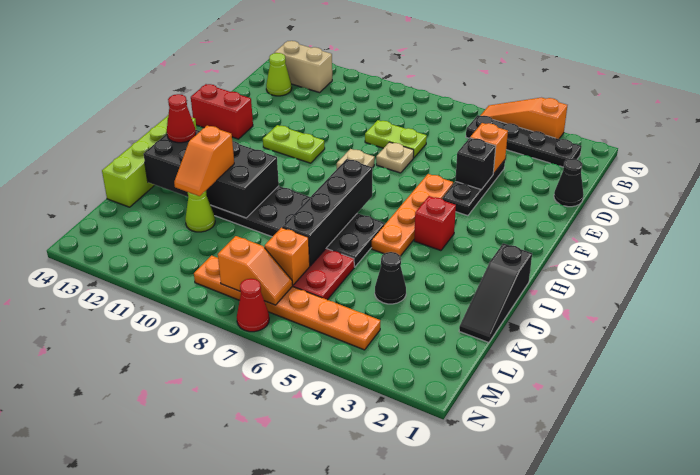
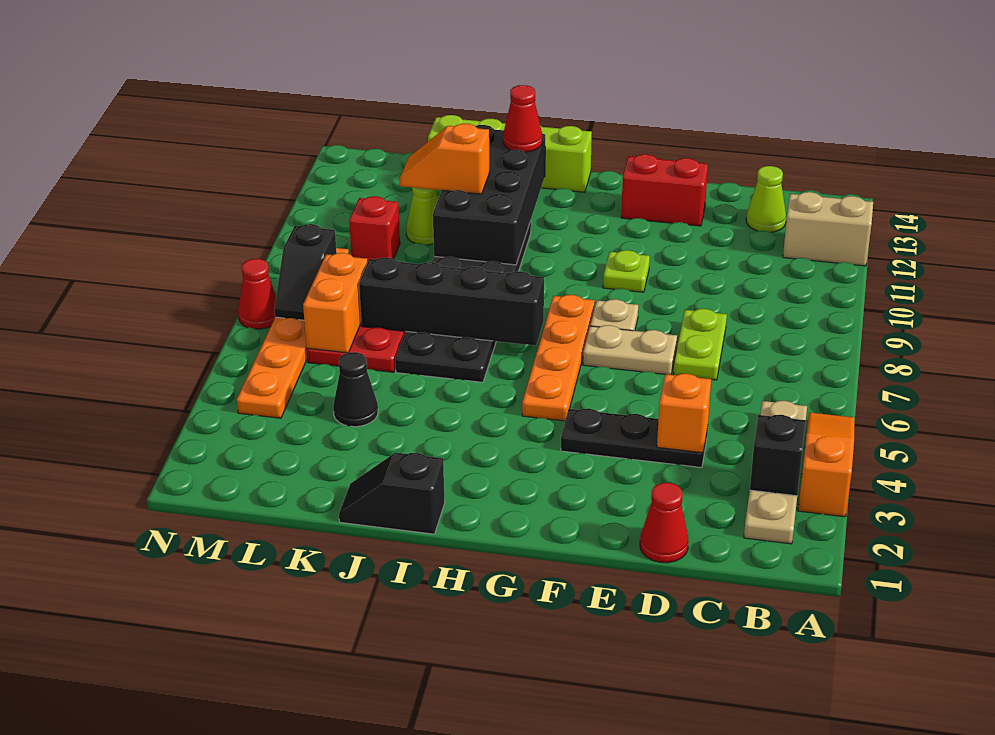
black plate B2:B5 level 1 -> tan plate B2:B5 level 1
tan brick B12:B13 level 1 -> tan brick A12:B12 level 1
black cone D1 level 1 -> red cone D1 level 1
black brick E4 level 2 -> black brick B3 level 2
tan plate E7 level 1 -> tan plate E7:F7 level 1
orange plate F5:I5 level 1 -> orange plate G5:G8 level 1
lime plate F10:F11 level 1 -> lime plate F10 level 1
red brick F13:F14 level 1 -> red brick E13:F13 level 1
red brick H4 level 1 -> red brick L10 level 1
black slope I1:K1 level 1 top I -> black slope I1:J1 level 1 top I
orange brick L7 level 2 -> orange brick L6:L7 level 2
orange slope M7:M8 level 2 top 8 -> black slope M7:M8 level 2 top 8

